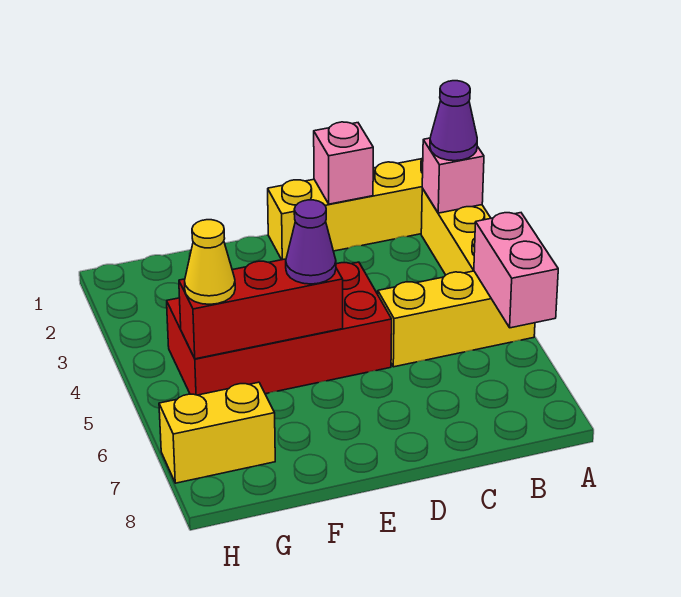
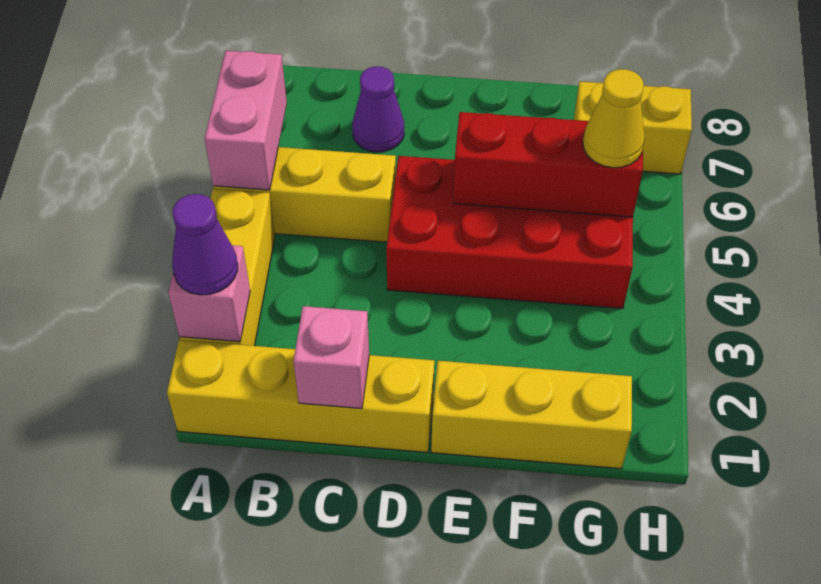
none -> yellow brick E1:G1 level 1
purple cone E5 level 3 -> purple cone C7 level 1

